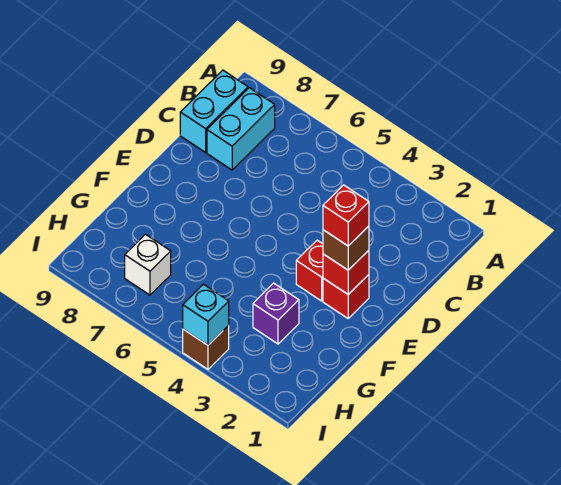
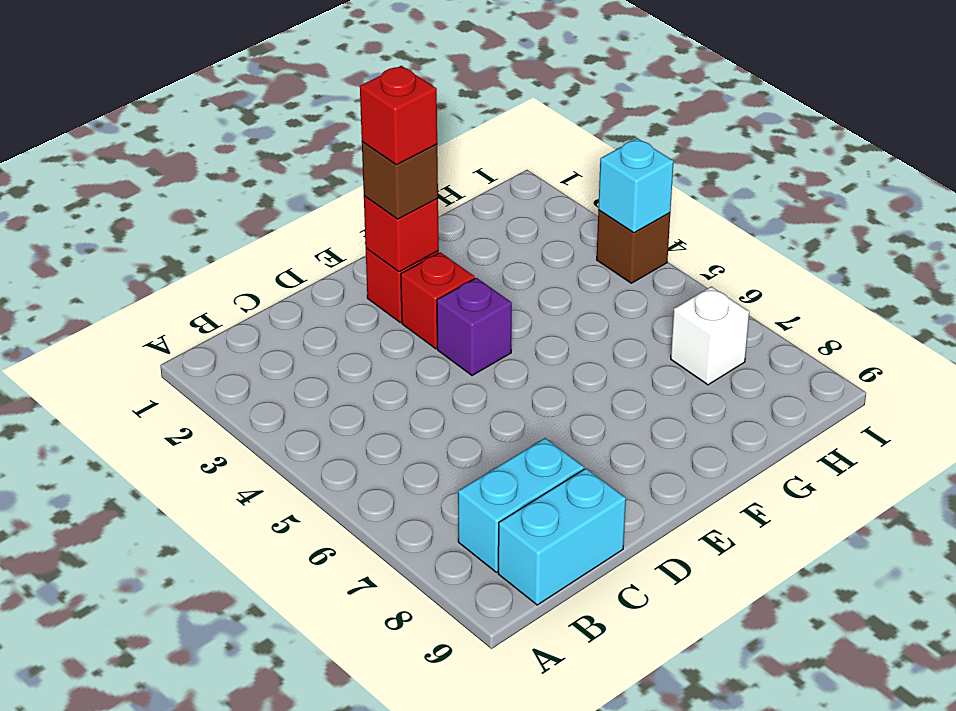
purple brick G3 level 1 -> purple brick E4 level 1

